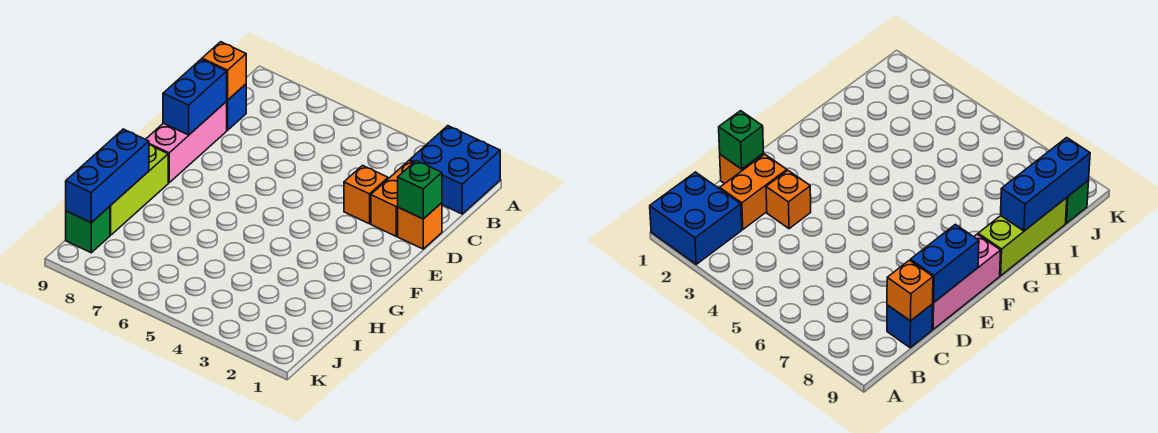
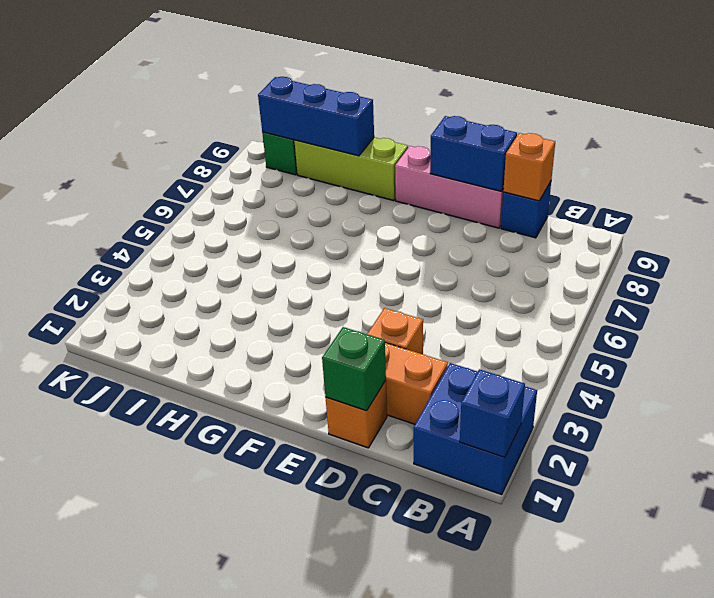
none -> blue brick A1 level 2

